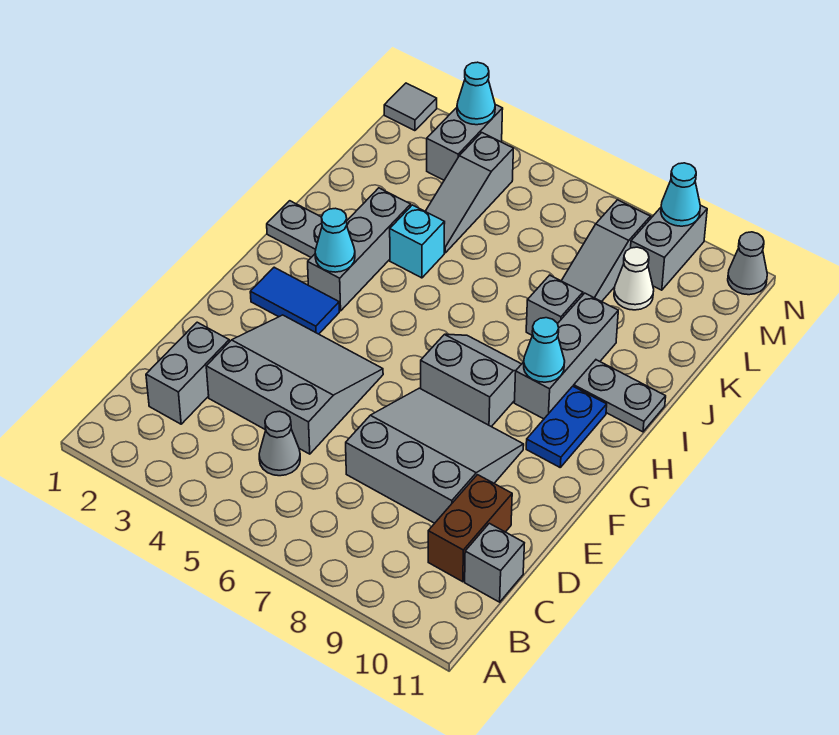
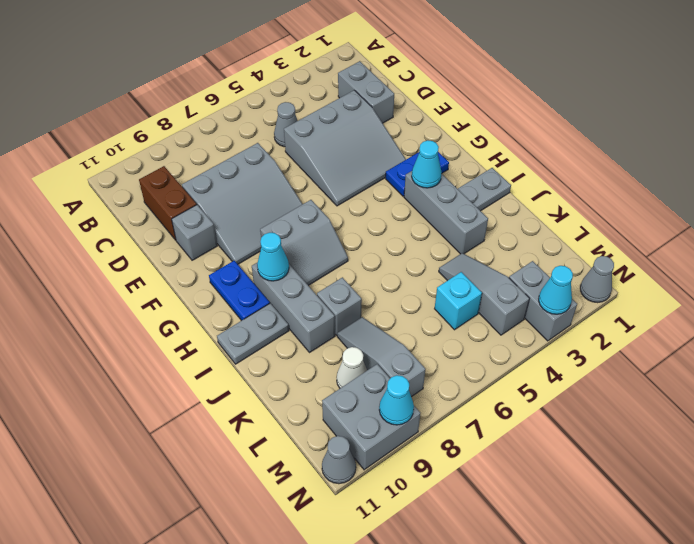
grey brick C11 level 1 -> grey brick E10 level 1
blue tile G2:G3 level 1 -> blue plate G2:G3 level 1
cyan brick J4 level 1 -> cyan brick L5 level 1
grey brick M9:N9 level 1 -> grey brick M9:N10 level 1
grey tile N1 level 1 -> grey cone N1 level 1

